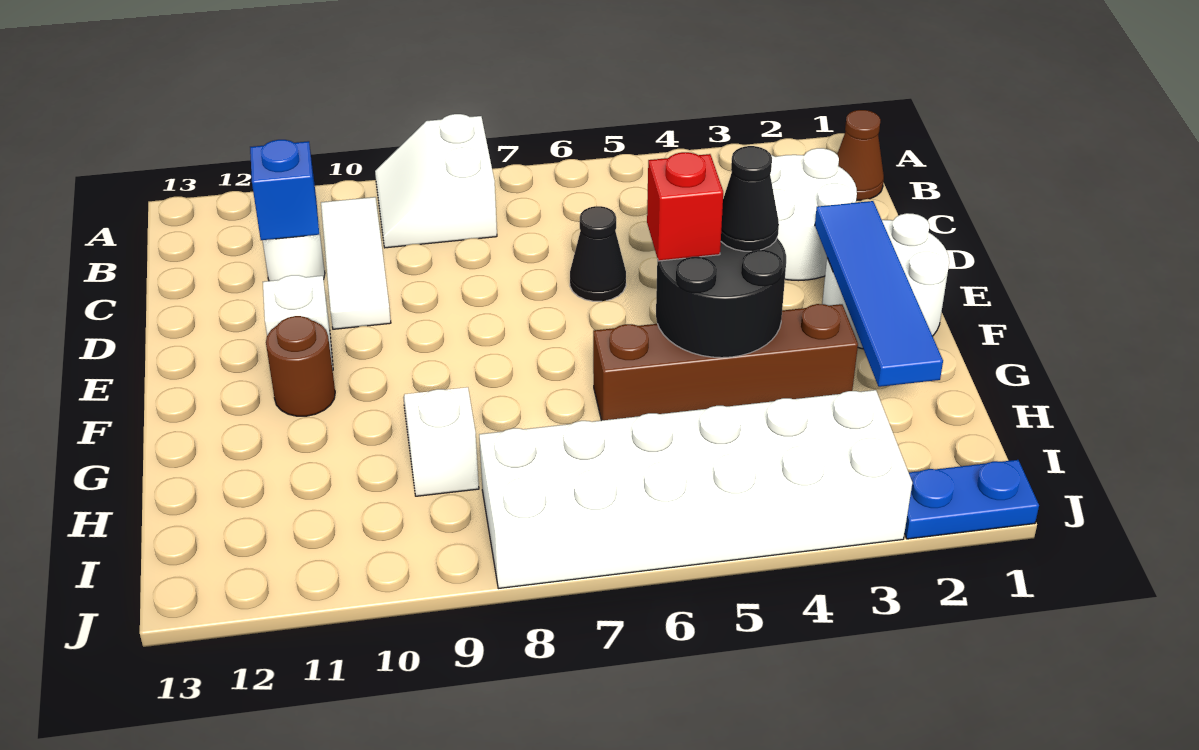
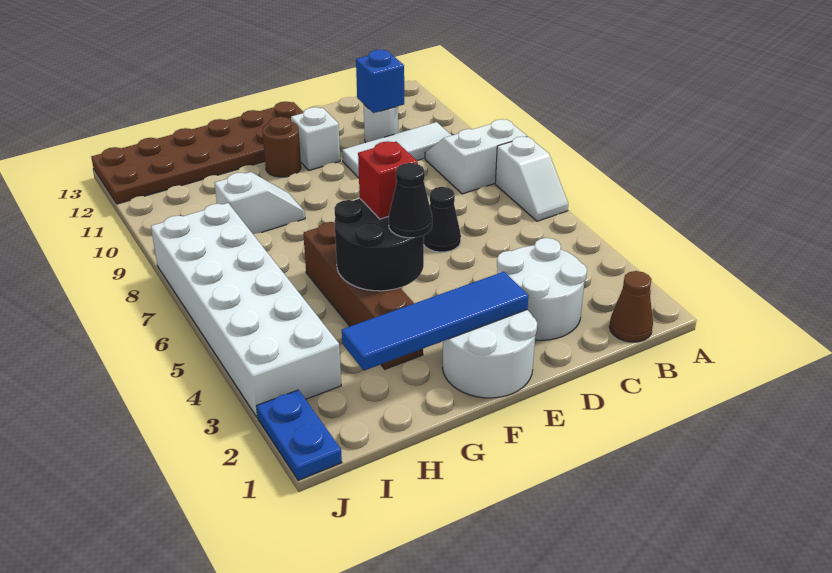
none -> white slope A6:A7 level 1 top 7
none -> brown plate E12:J13 level 1

